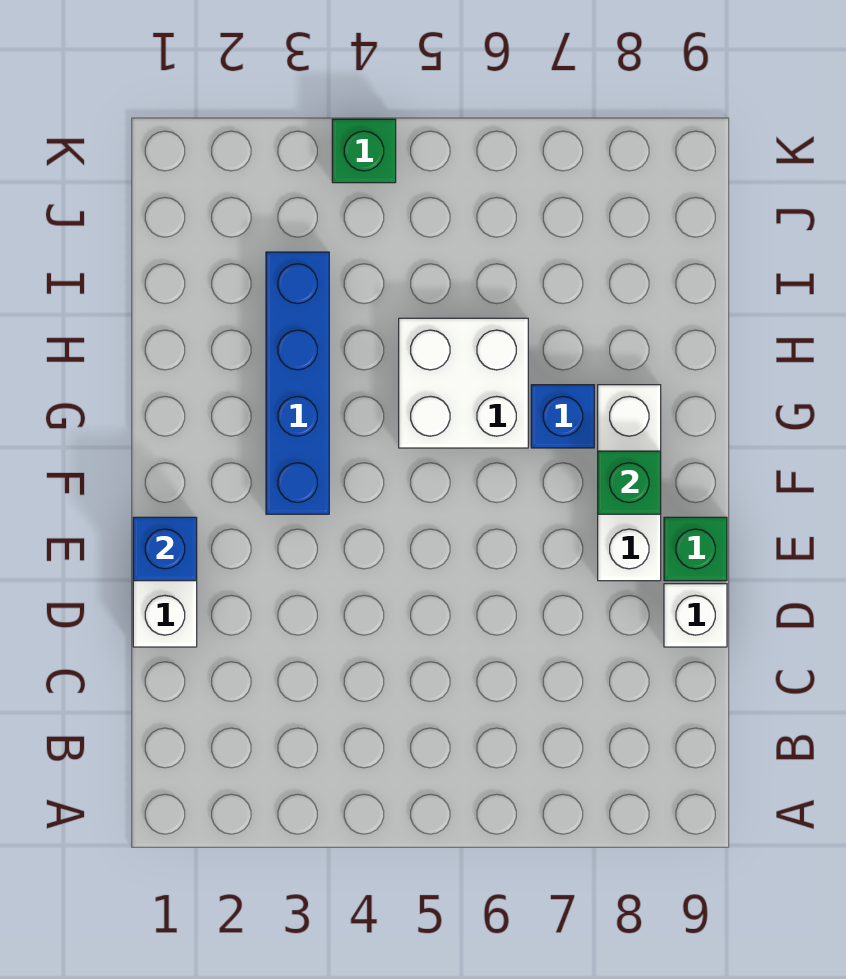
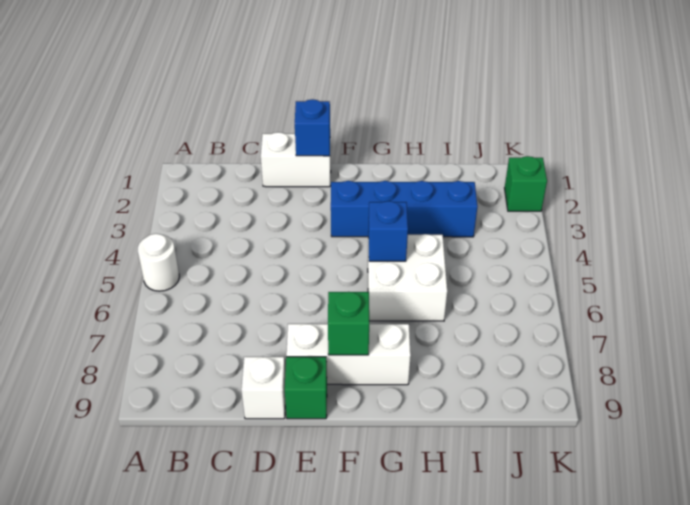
none -> white round brick A5 level 1
blue brick G7 level 1 -> blue brick G5 level 2
green brick K4 level 1 -> green brick K2 level 1

